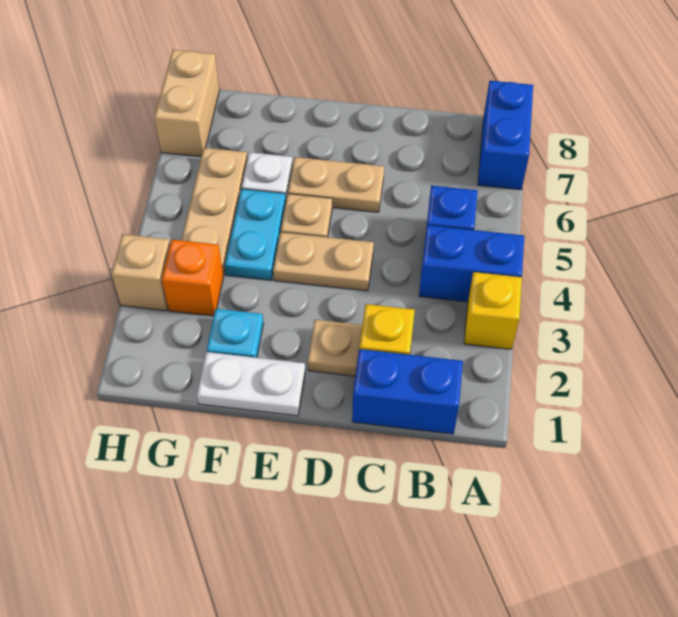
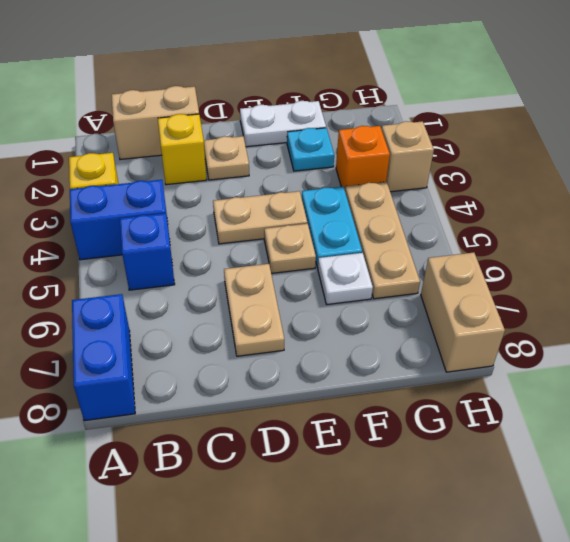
blue brick B1:C1 level 1 -> tan brick B1:C1 level 1
tan plate D6:E6 level 1 -> tan plate D6:D7 level 1

